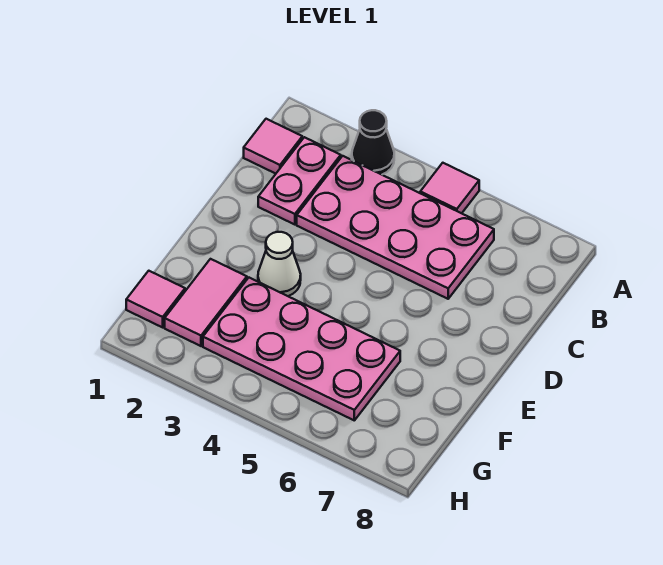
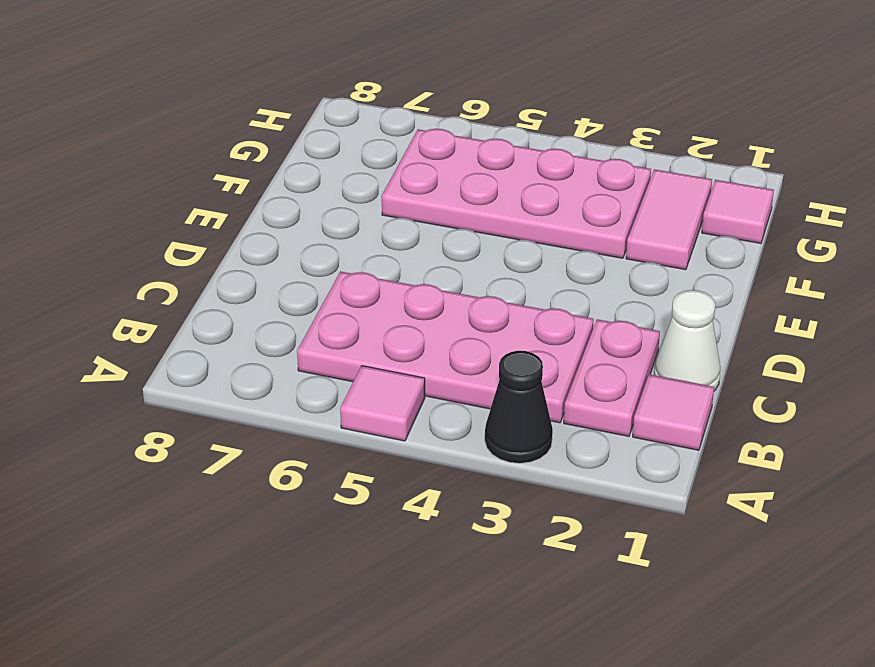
white cone E3 level 1 -> white cone C1 level 1

